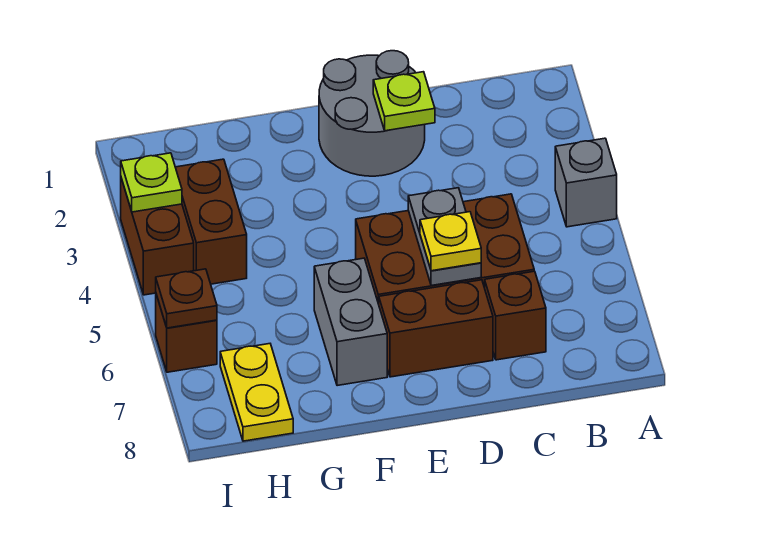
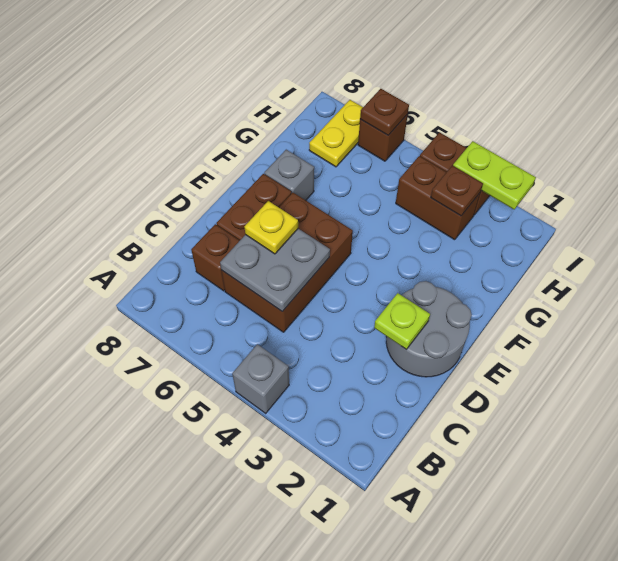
grey plate D5:D6 level 2 -> grey plate C5:D6 level 2
grey brick F6:F7 level 1 -> grey brick F7 level 1
none -> brown plate H3 level 2
yellow plate H7:H8 level 1 -> yellow plate H7:I7 level 1
lime plate I3 level 2 -> lime plate I2:I3 level 2

